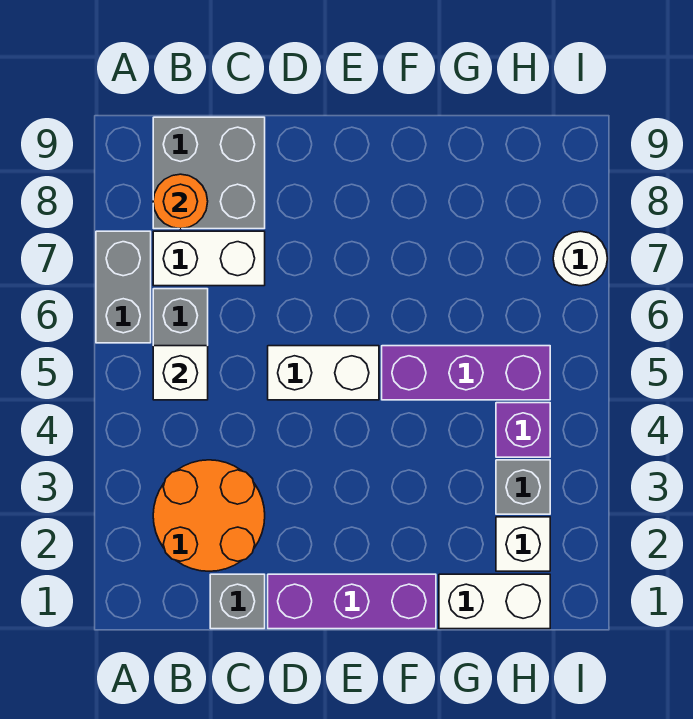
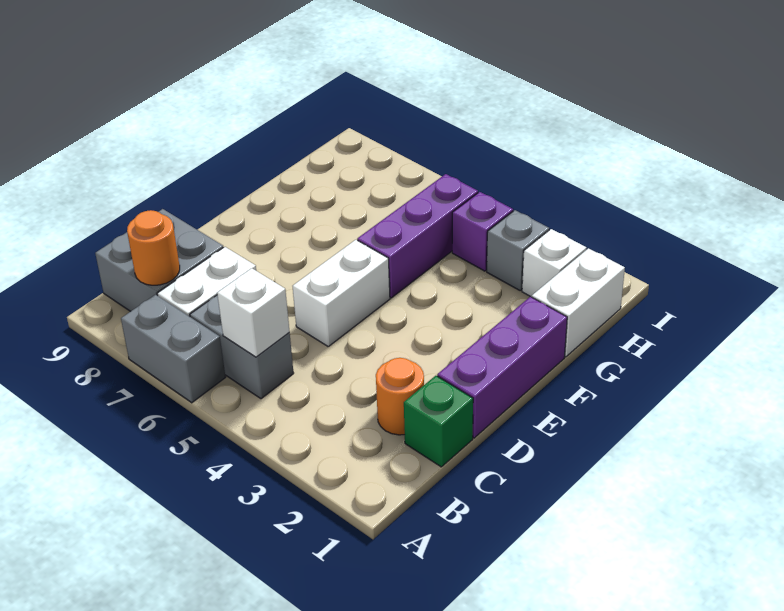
orange round brick B2:C3 level 1 -> orange round brick C2 level 1
grey brick C1 level 1 -> green brick C1 level 1
white round brick I7 level 1 -> none

